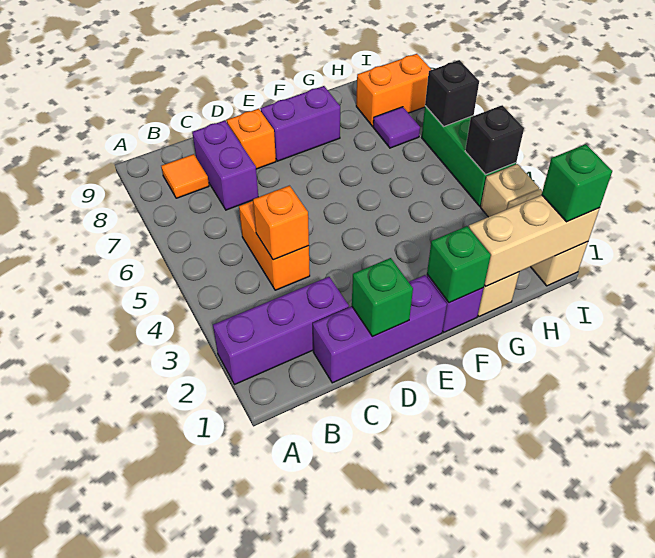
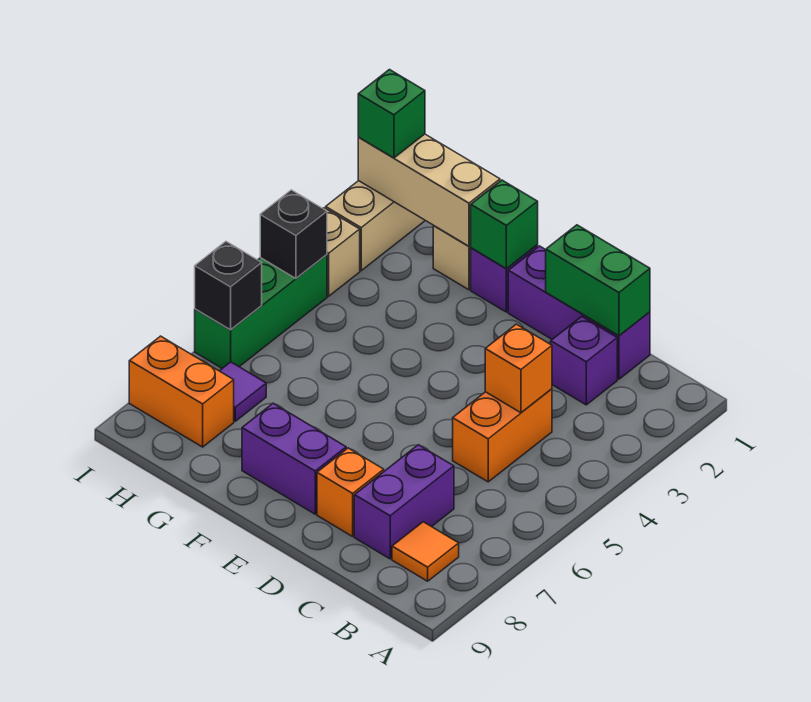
purple brick A2:C2 level 1 -> purple brick C2 level 1
green brick D1 level 2 -> green brick C1:D1 level 2

